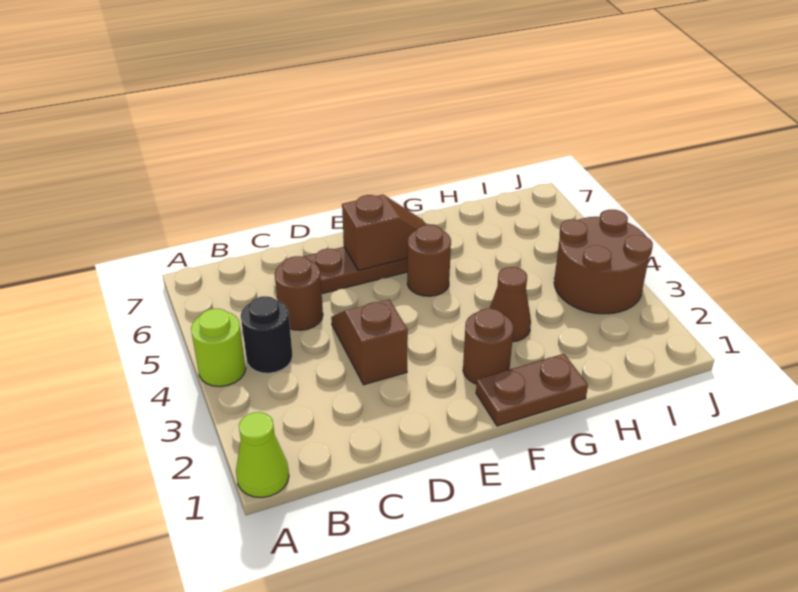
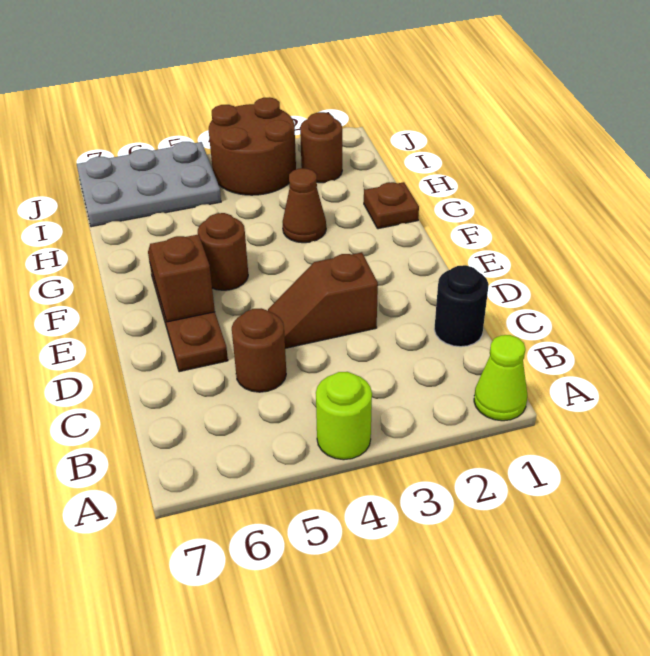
black round brick B4 level 1 -> black round brick C1 level 1
brown plate F1:G1 level 1 -> brown plate G1 level 1
brown round brick F2 level 1 -> brown round brick I2 level 1
none -> grey plate I5:J7 level 1

